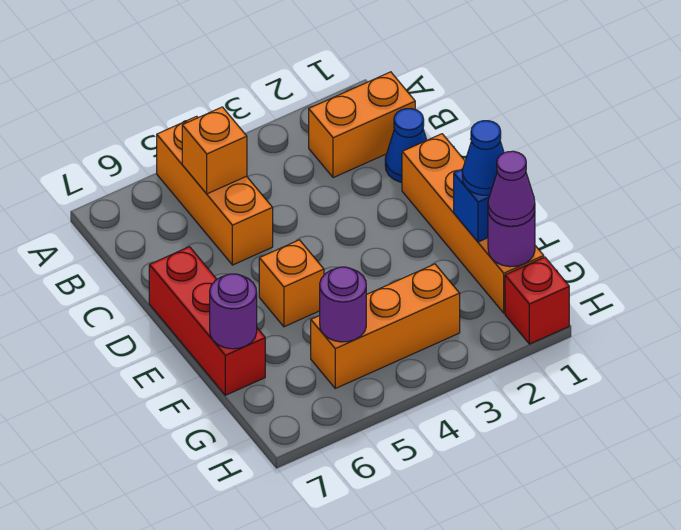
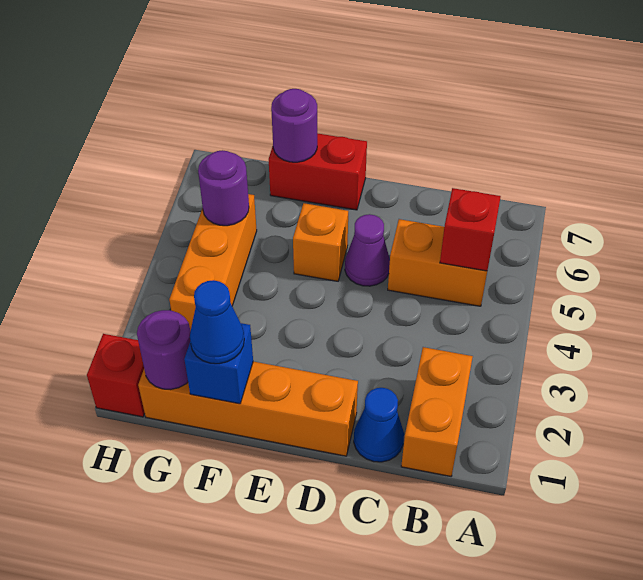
orange brick A5:C5 level 1 -> orange brick B5:C5 level 1
orange brick B5 level 2 -> red brick B5 level 2
red brick D7:F7 level 1 -> red brick E7:F7 level 1
purple cone G1 level 3 -> purple cone D5 level 1

